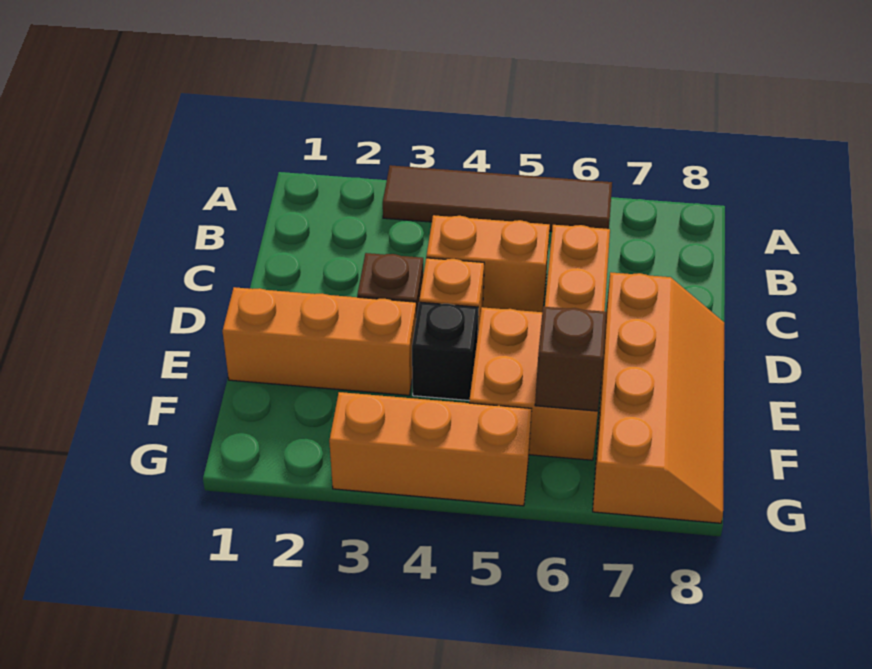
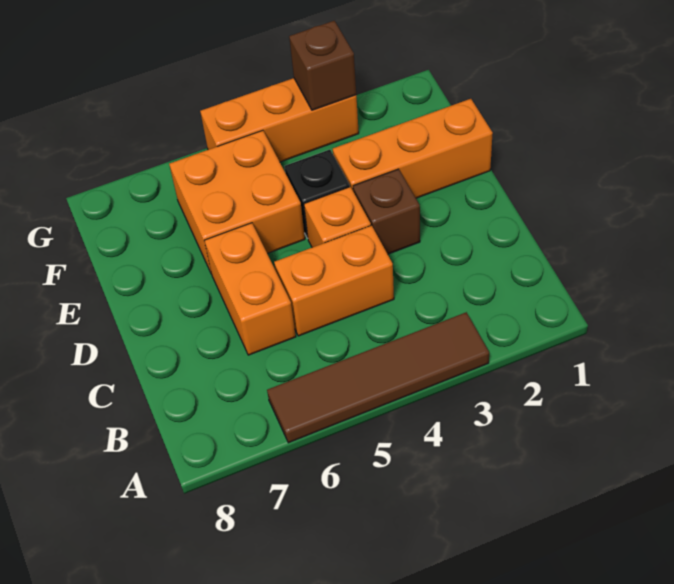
orange slope D7:G8 level 1 top 7 -> none
brown brick F6 level 2 -> brown brick G3 level 2

